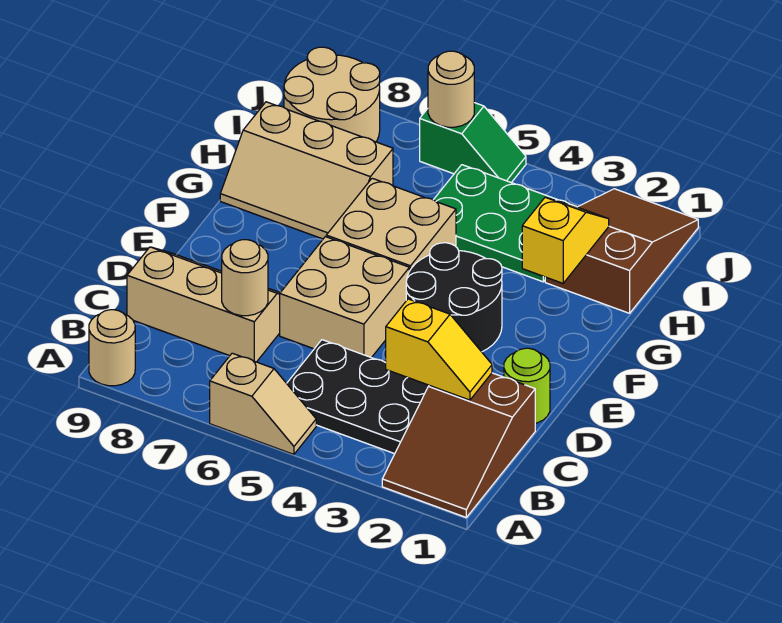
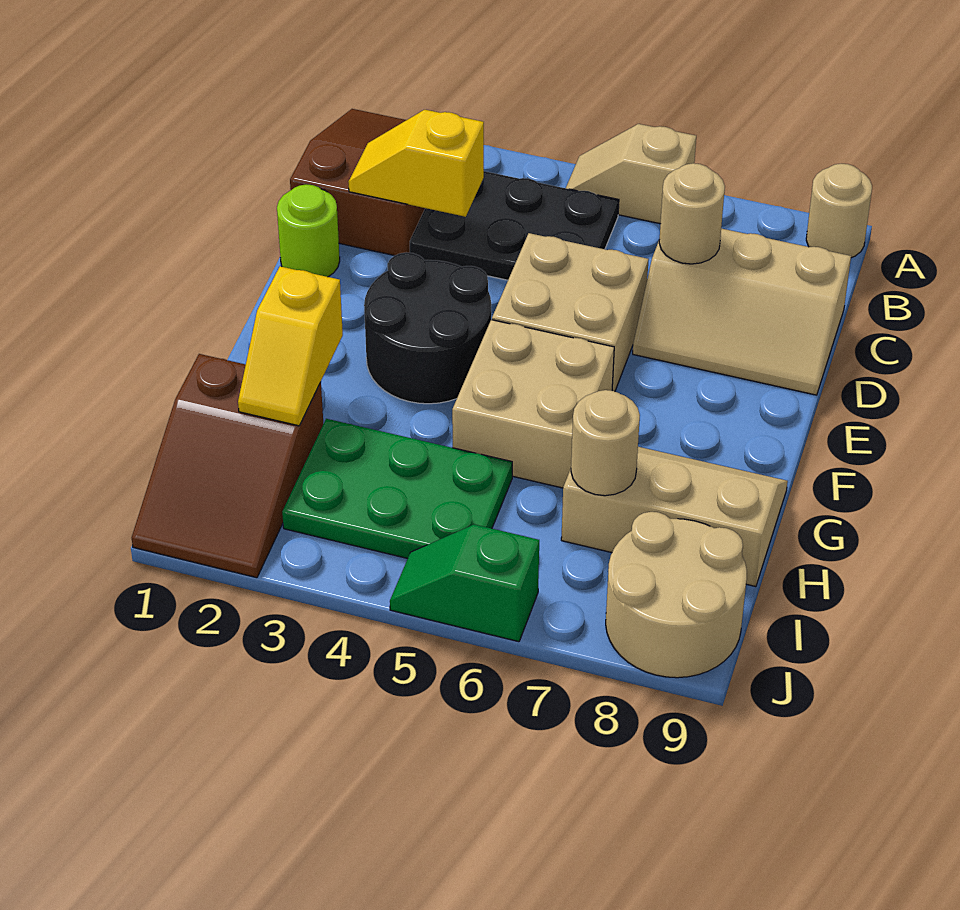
tan round brick J6 level 2 -> tan round brick H7 level 2

